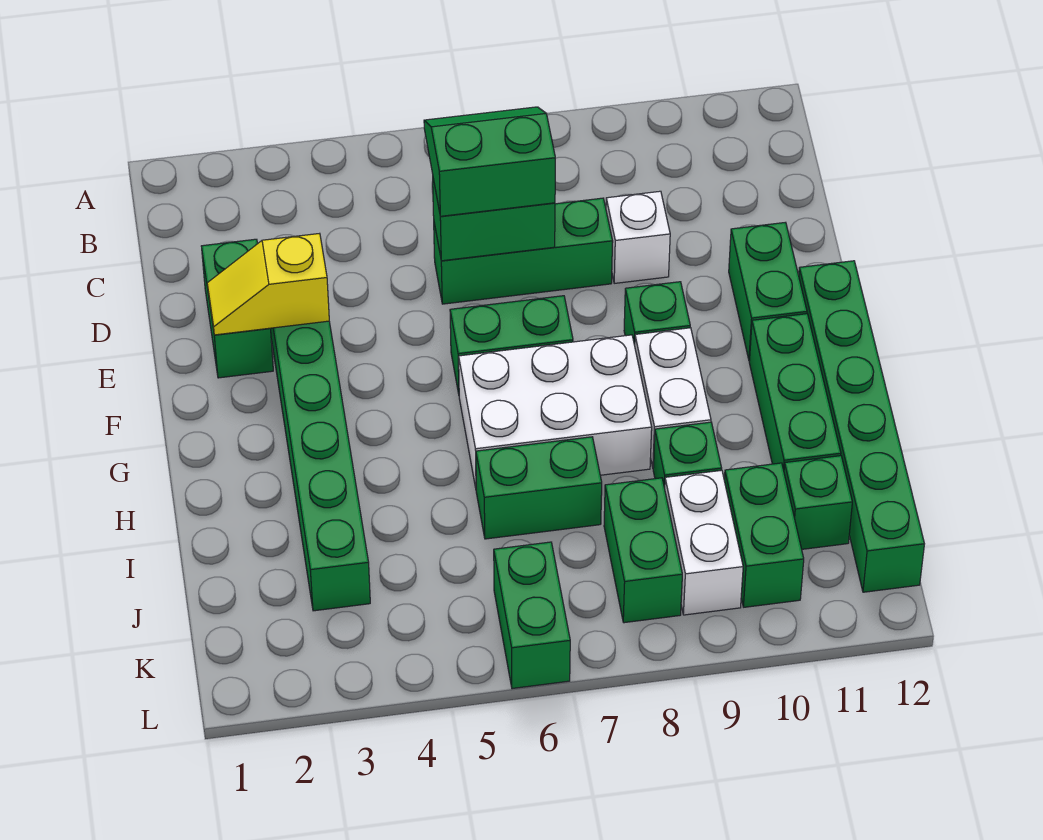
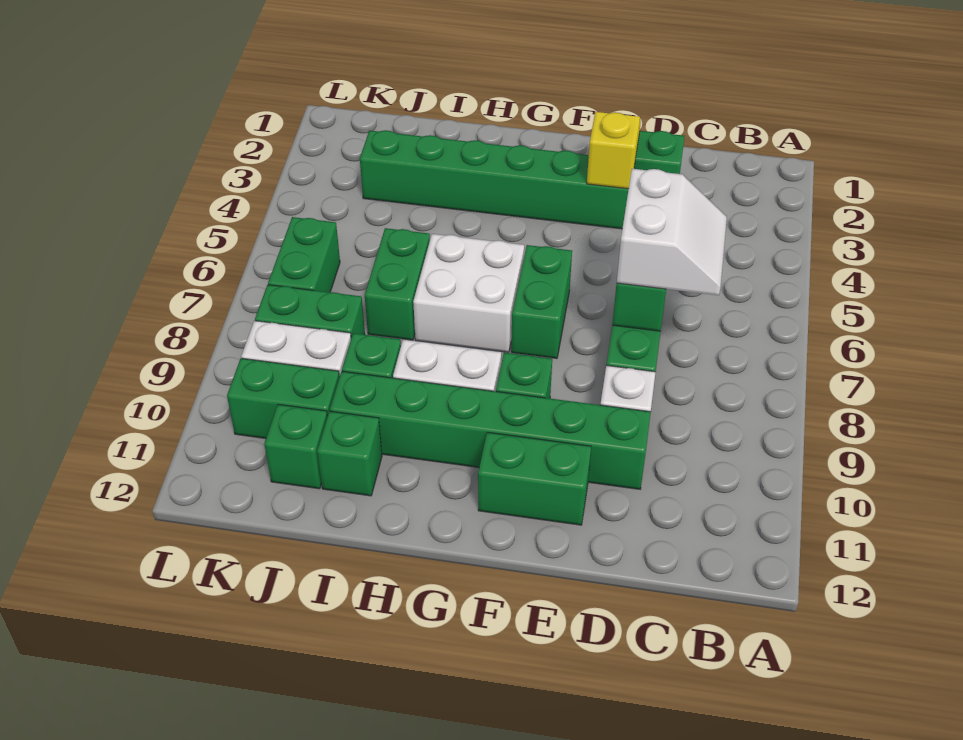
green slope C6:D7 level 3 top D -> white slope C6:D7 level 3 top D
green brick F12:K12 level 1 -> green brick D10:I10 level 1
white brick G6:H8 level 1 -> white brick G6:H7 level 1
green brick G11:I11 level 1 -> green brick I11 level 1
green brick K6:L6 level 1 -> green brick K6:K7 level 1

